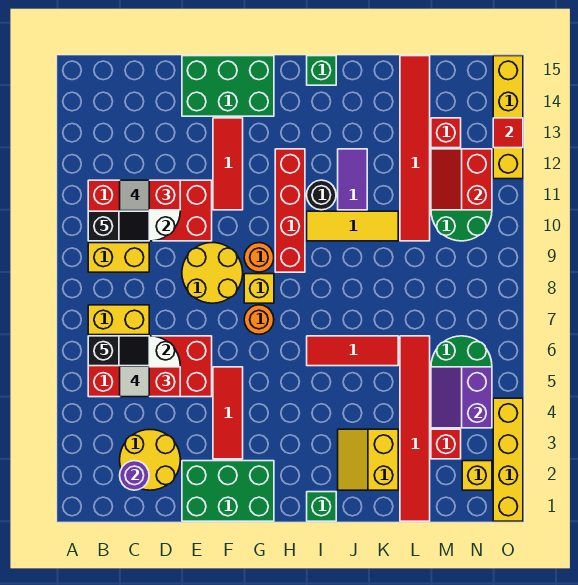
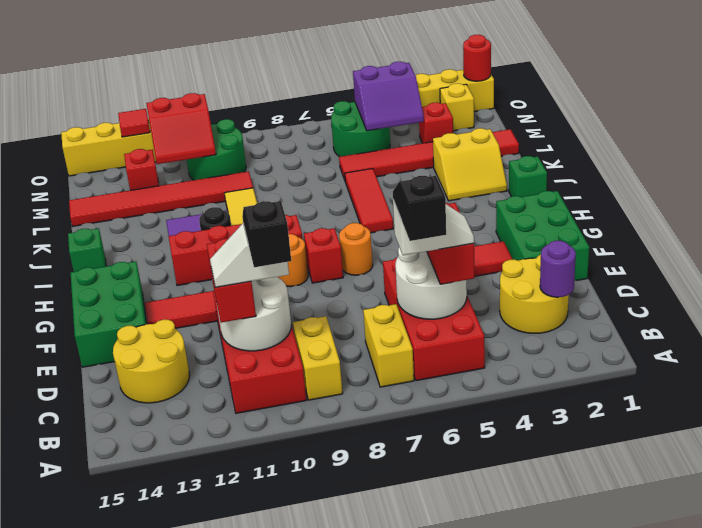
yellow round brick E8:F9 level 1 -> yellow round brick C13:D14 level 1
yellow brick G8 level 1 -> red brick G8 level 1
none -> red round brick O1 level 2

